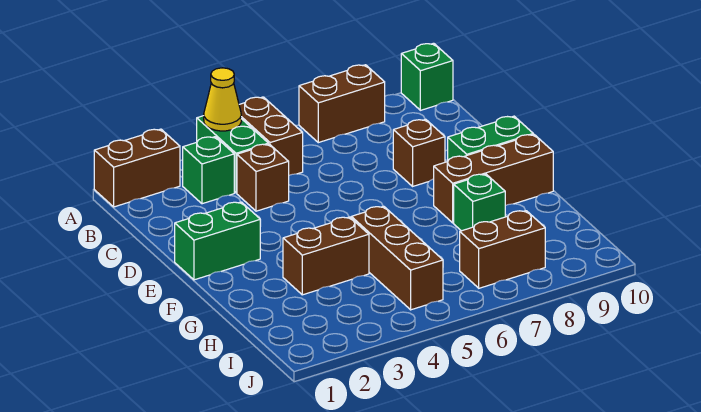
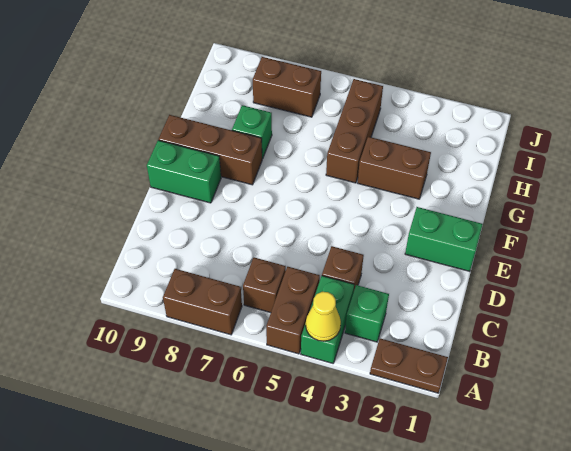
brown brick A1:A2 level 1 -> brown plate A1:A2 level 1
green brick A10 level 1 -> none
brown brick D8 level 1 -> brown brick B6 level 1

